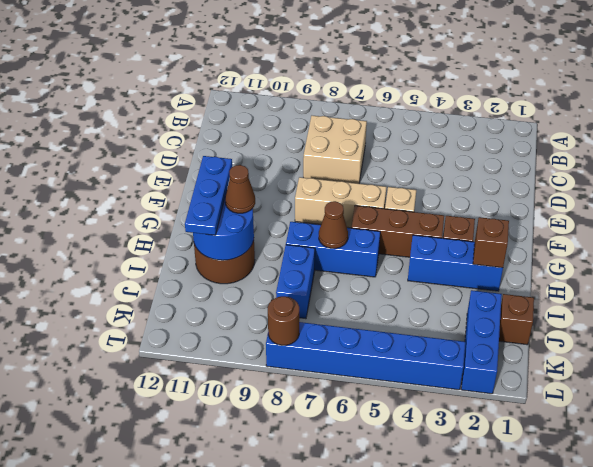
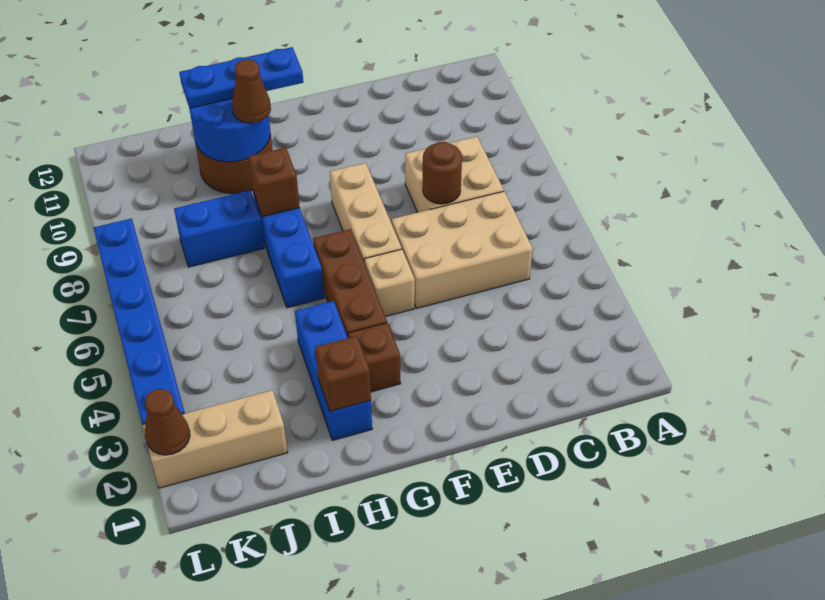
none -> tan brick C5:E6 level 1
brown cone H7 level 2 -> brown cone L2 level 2
brown brick J1 level 1 -> brown brick H8 level 2
blue brick J2:L2 level 1 -> tan brick J2:L2 level 1
brown round brick L8 level 2 -> brown round brick D7 level 2

